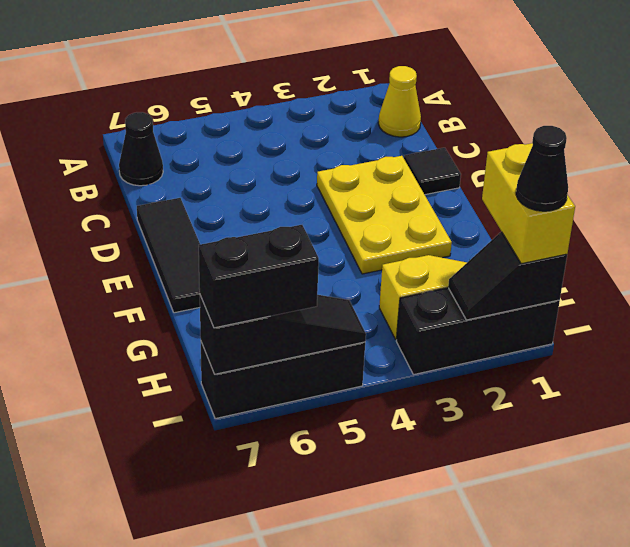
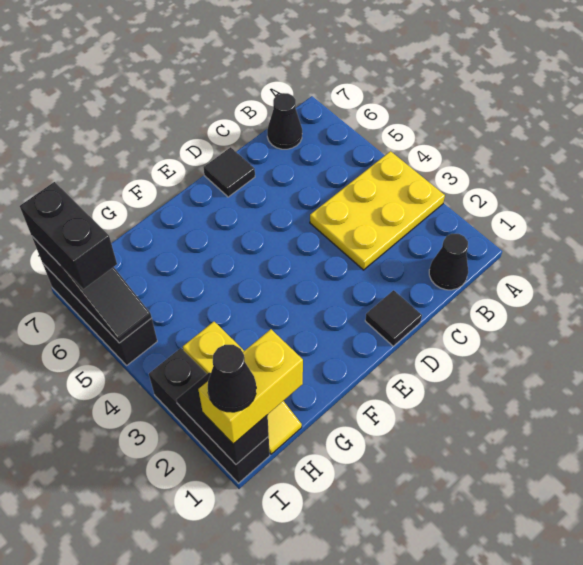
yellow cone B1 level 1 -> black cone B1 level 1
yellow plate D2:F3 level 1 -> yellow plate A3:C4 level 1
black tile D7:F7 level 1 -> black tile D7 level 1

